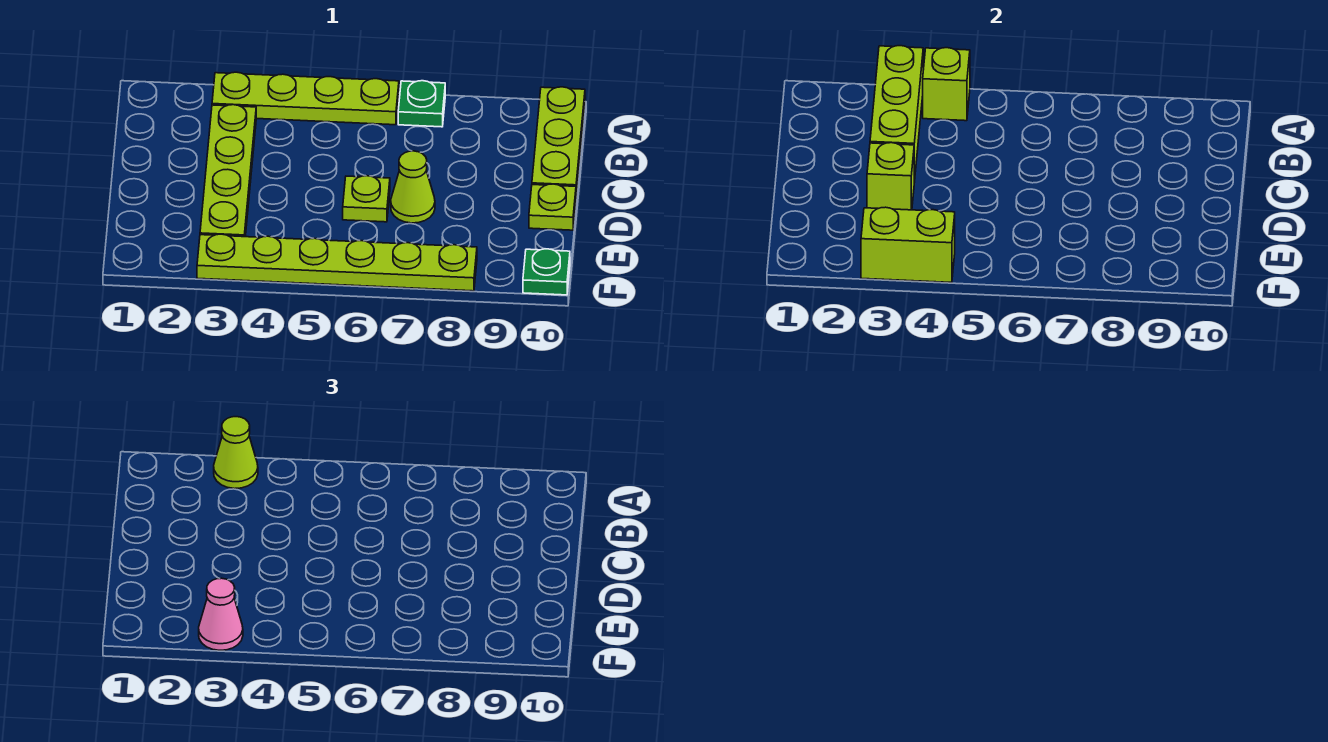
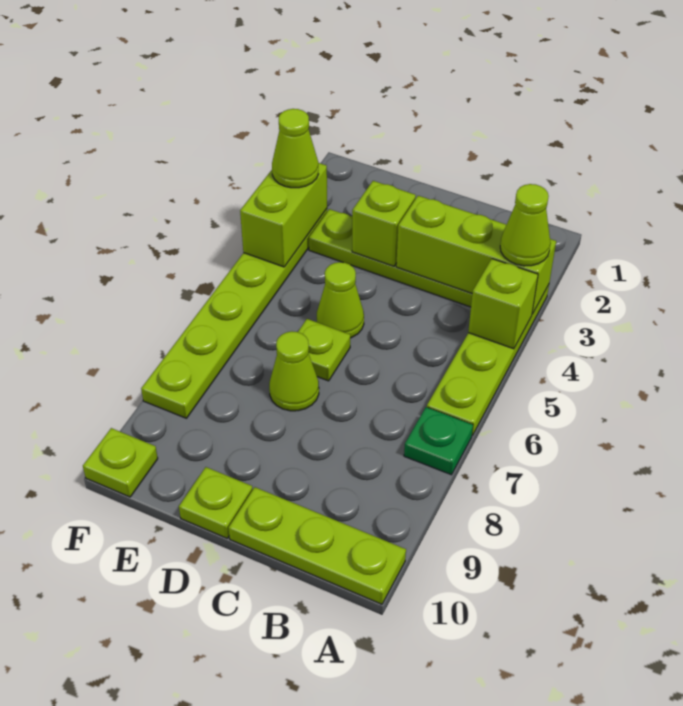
none -> lime cone D5 level 1
pink cone F3 level 3 -> lime cone F3 level 3
green plate F10 level 1 -> lime plate F10 level 1

